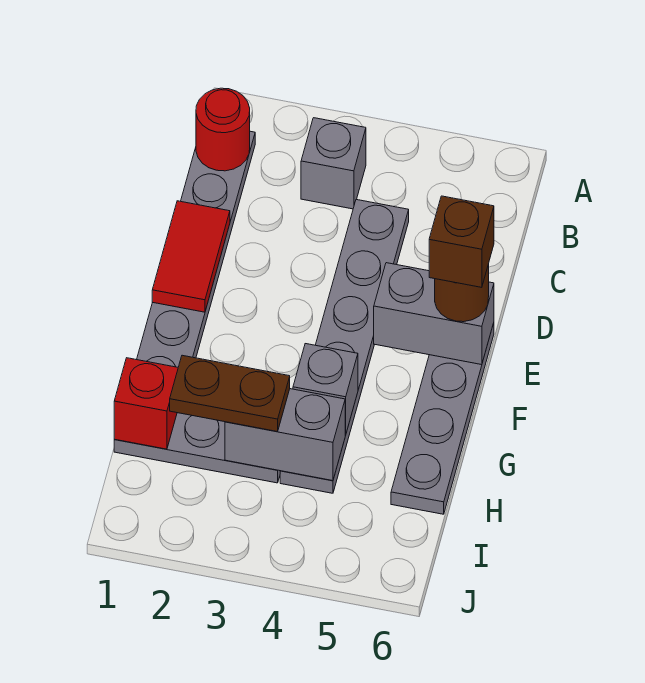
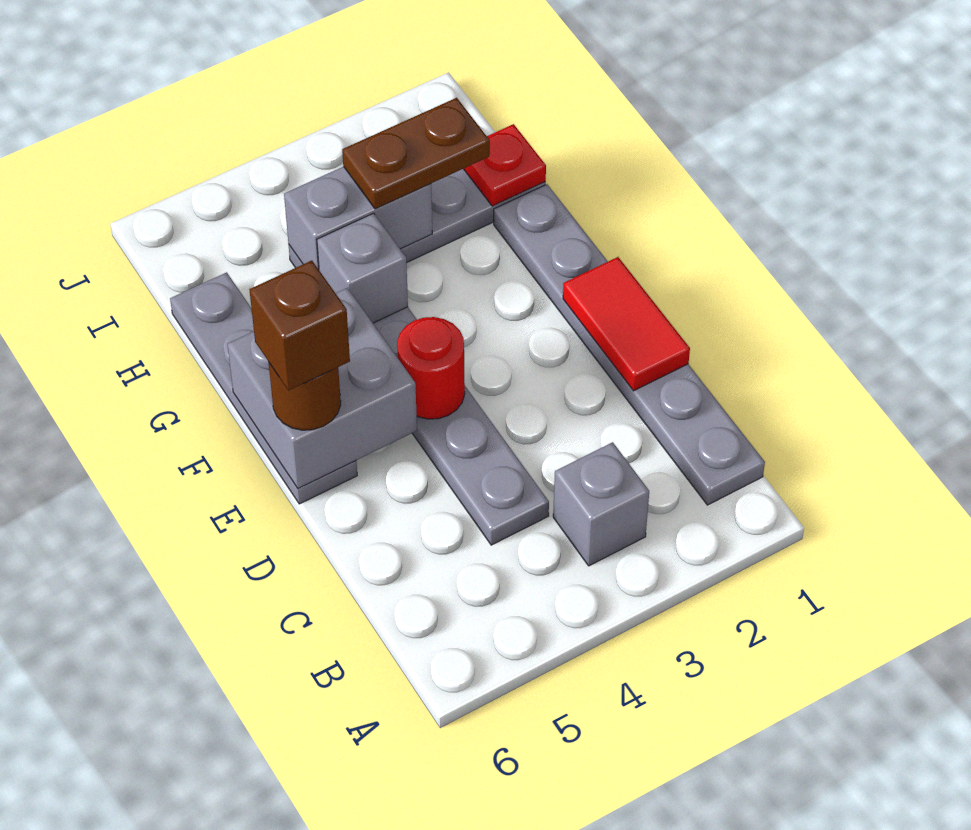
red round brick B1 level 2 -> red round brick E4 level 2
grey brick E5:E6 level 2 -> grey brick E5:F6 level 2
red brick H1 level 2 -> red plate H1 level 2

